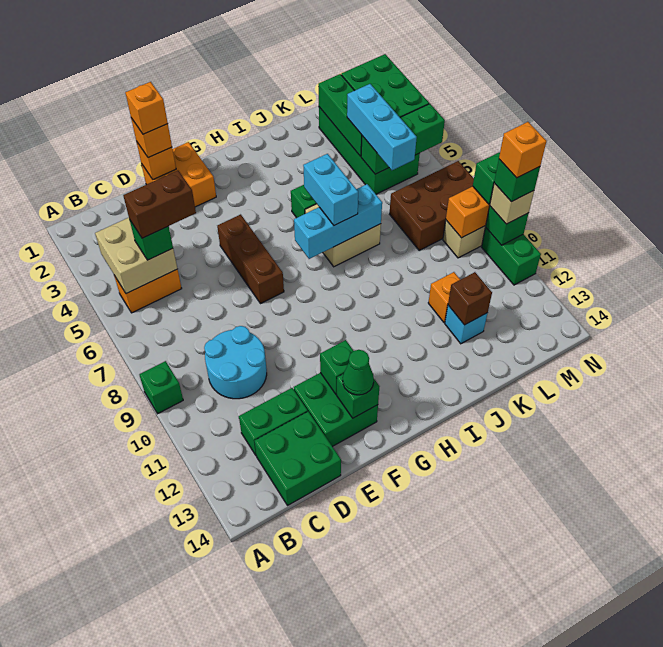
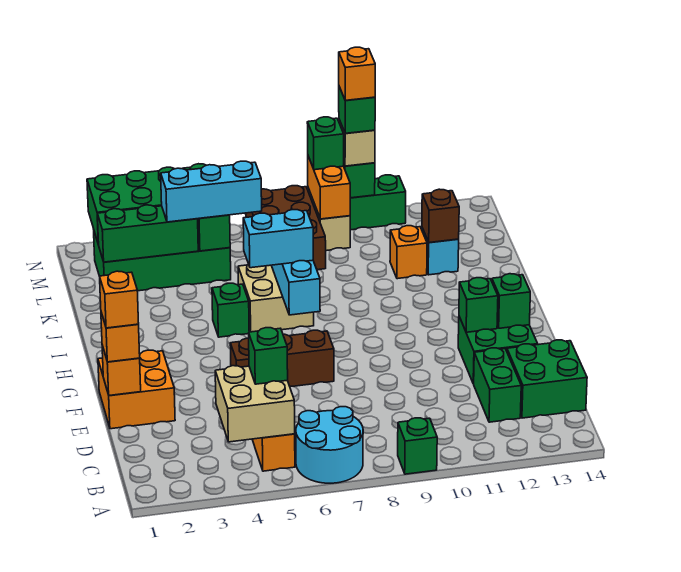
brown brick C5:D5 level 4 -> none
cyan round brick C9:D10 level 1 -> cyan round brick A6:B7 level 1
green cone F13 level 3 -> none

